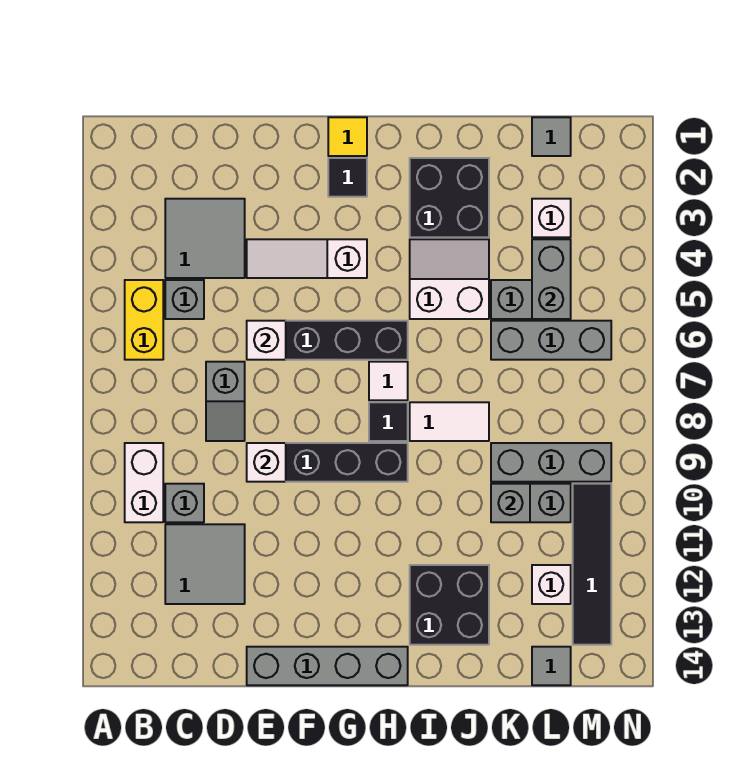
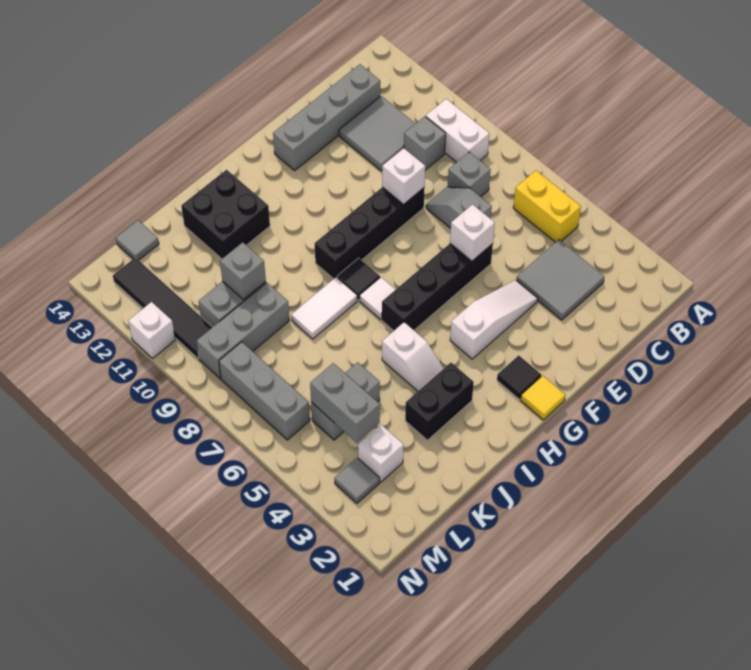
grey brick C5 level 1 -> grey brick C8 level 1
grey brick E14:H14 level 1 -> grey brick C13:F13 level 1
black brick I2:J3 level 1 -> black brick I3:J3 level 1
white slope I4:J5 level 1 top 5 -> white slope I4:I5 level 1 top 5
grey brick K6:M6 level 1 -> grey brick M6:M8 level 1
grey tile L1 level 1 -> grey tile M3 level 1
white brick L12 level 1 -> white brick N11 level 1

